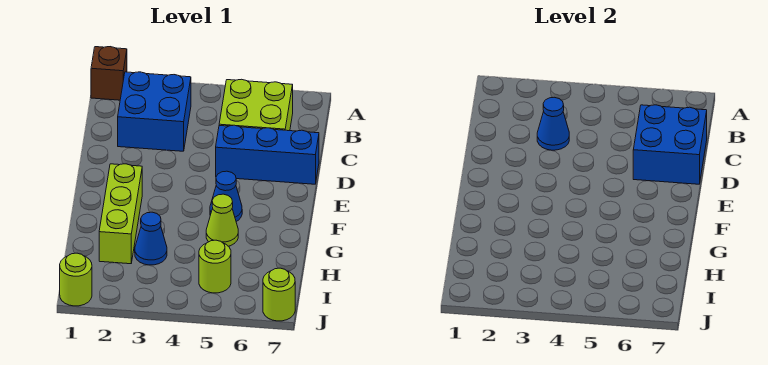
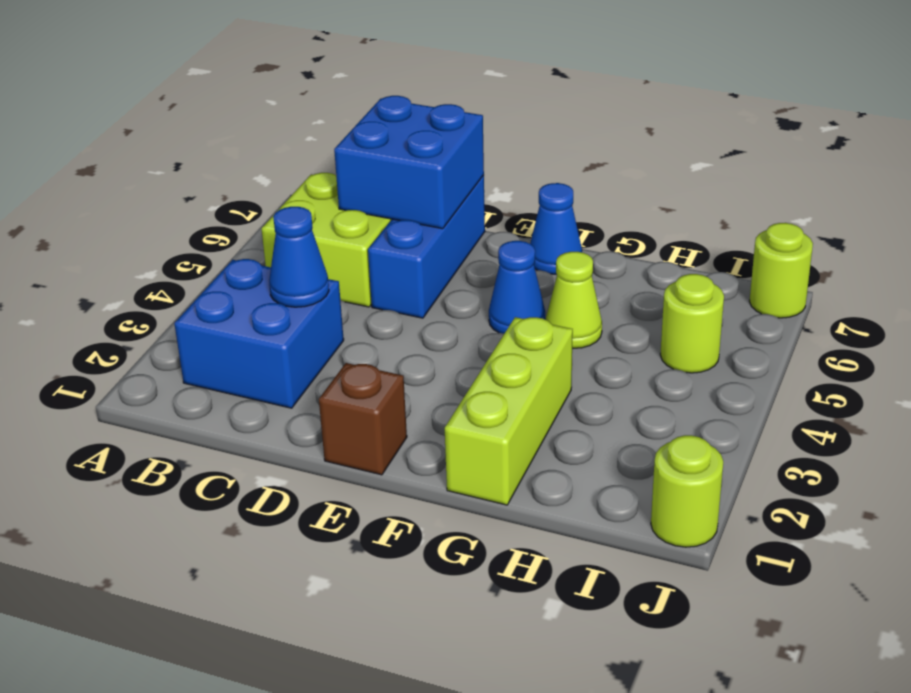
brown brick A1 level 1 -> brown brick E1 level 1
lime brick F2:H2 level 1 -> lime brick G1:G3 level 1
blue cone H3 level 1 -> blue cone F7 level 1

